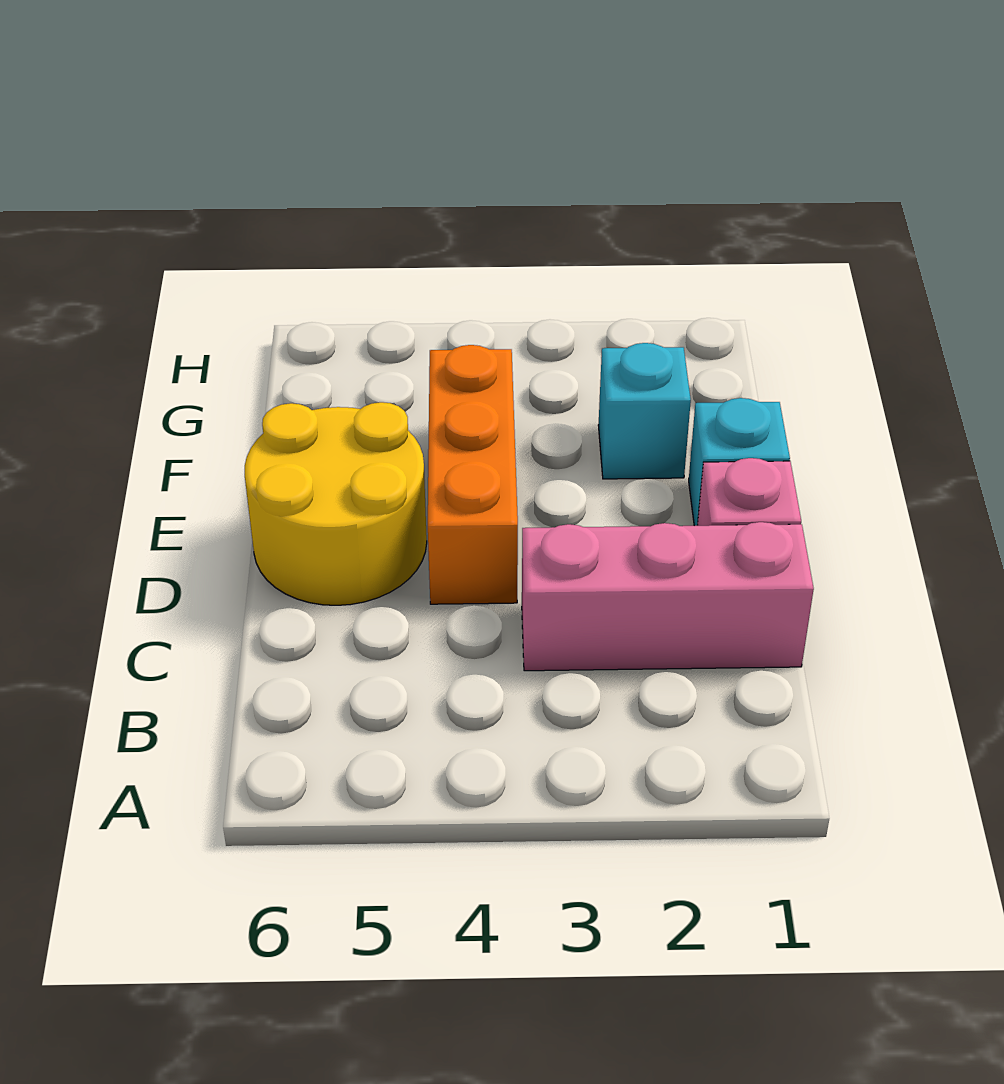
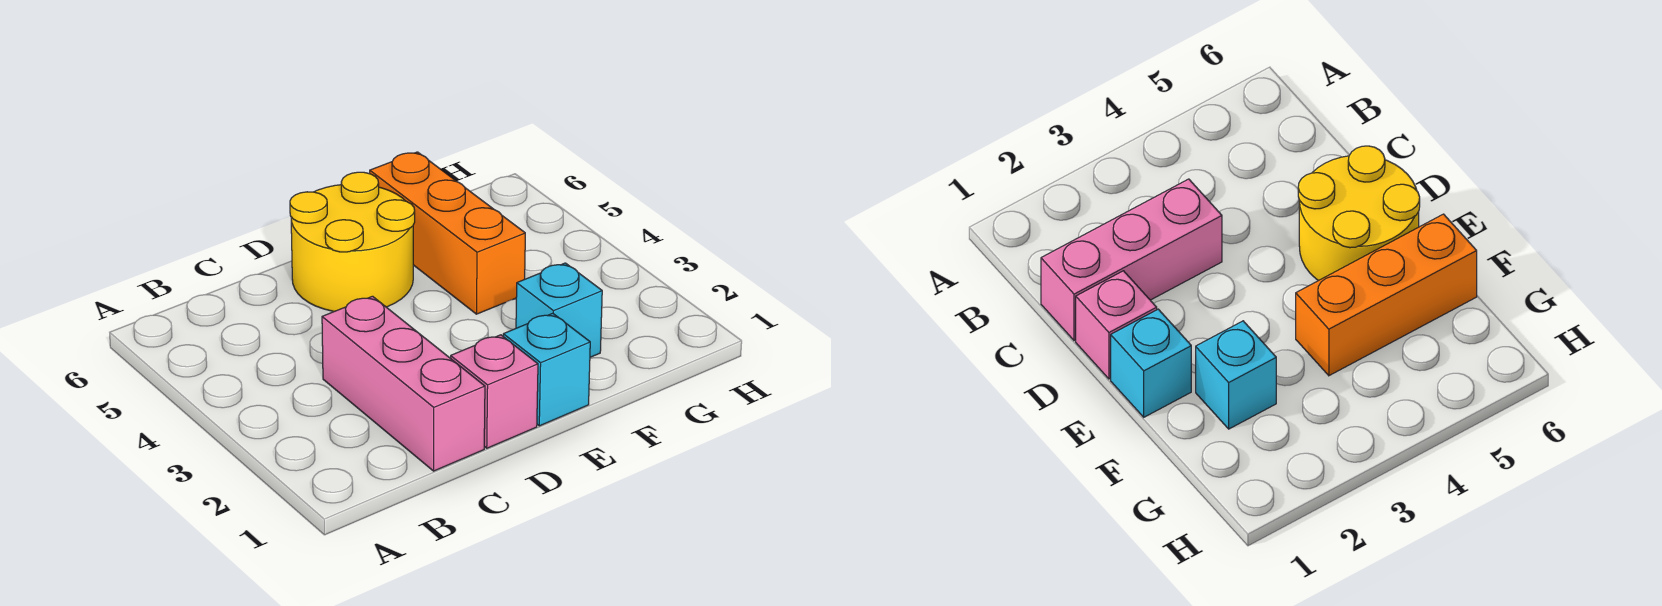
orange brick D4:F4 level 1 -> orange brick F4:F6 level 1

